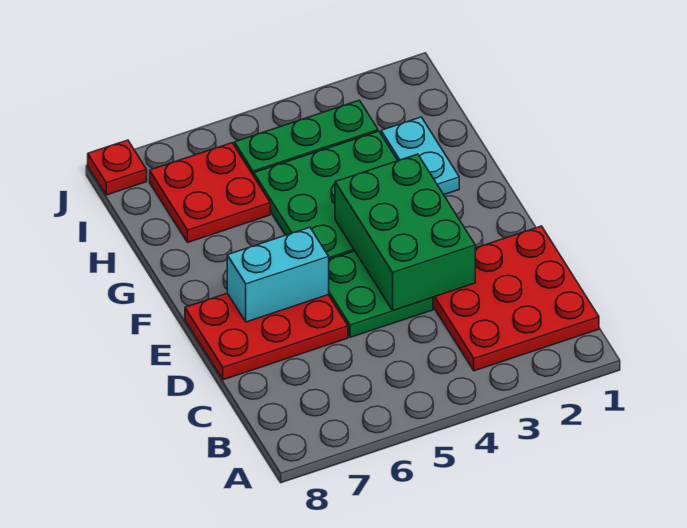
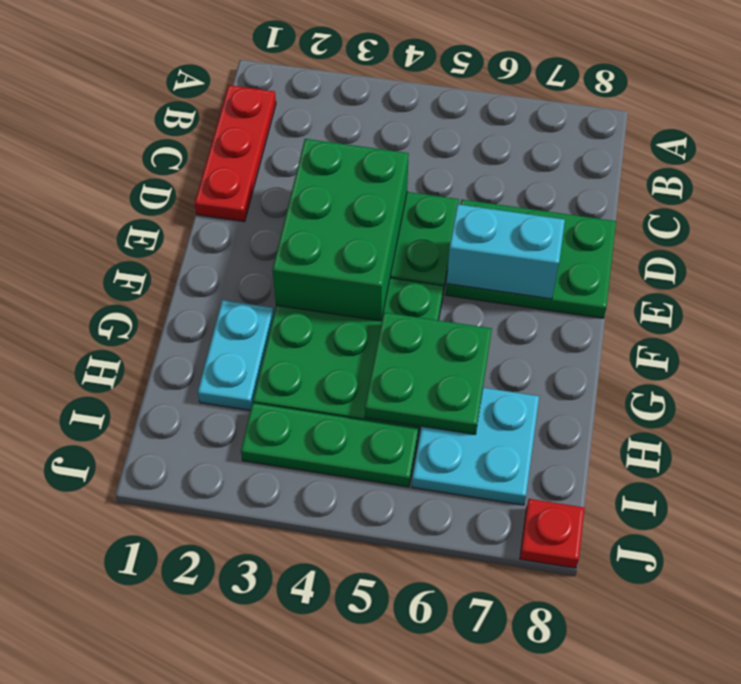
red plate B1:D3 level 1 -> red plate B1:D1 level 1
red plate D6:E8 level 1 -> green plate D6:E8 level 1
none -> green plate G5:H6 level 2
red plate H6:I7 level 1 -> cyan plate H6:I7 level 1

